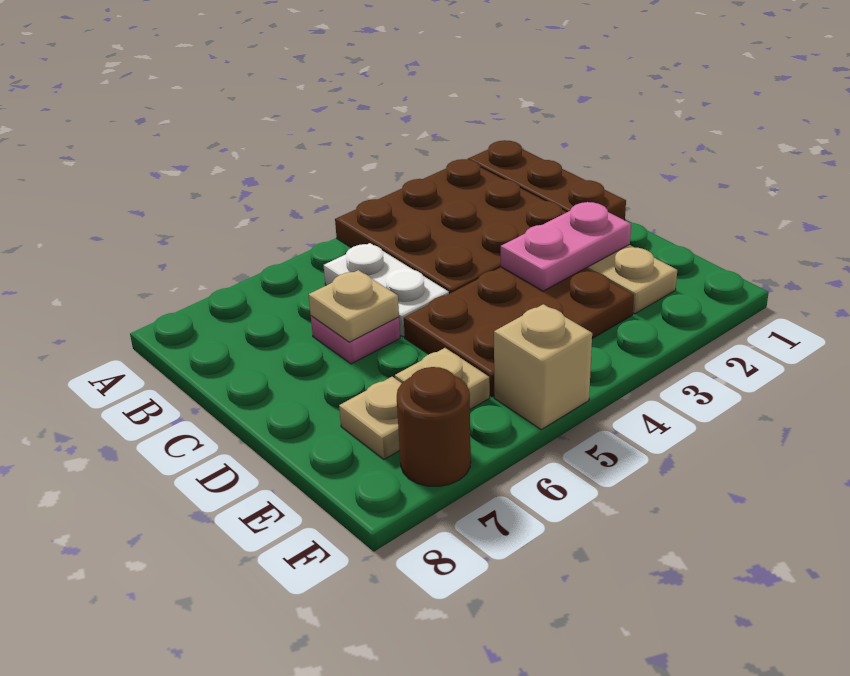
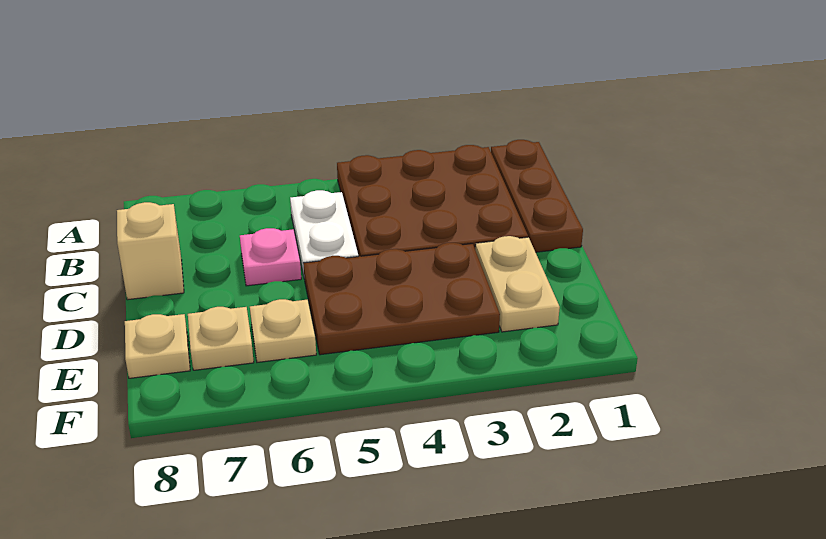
tan plate C6 level 2 -> tan plate E8 level 1
pink plate D2:D3 level 2 -> none
tan brick F5 level 1 -> tan brick C8 level 1
brown round brick F7 level 1 -> none

